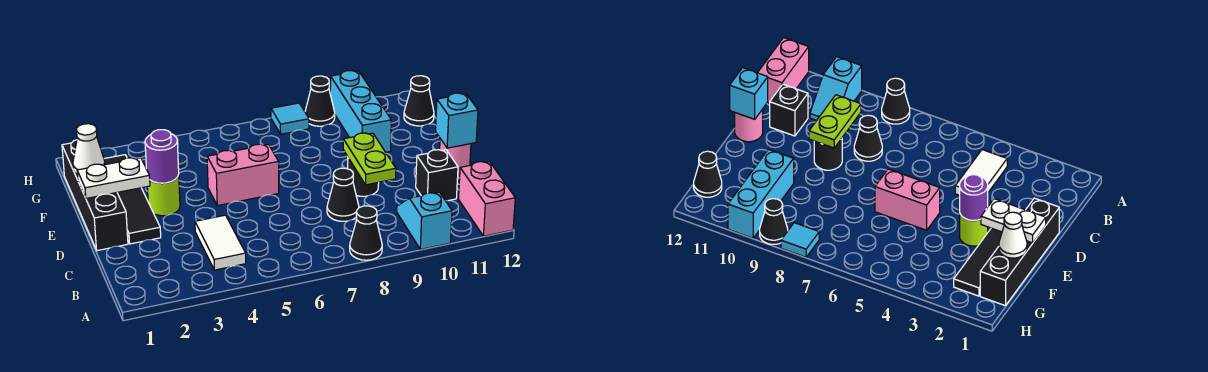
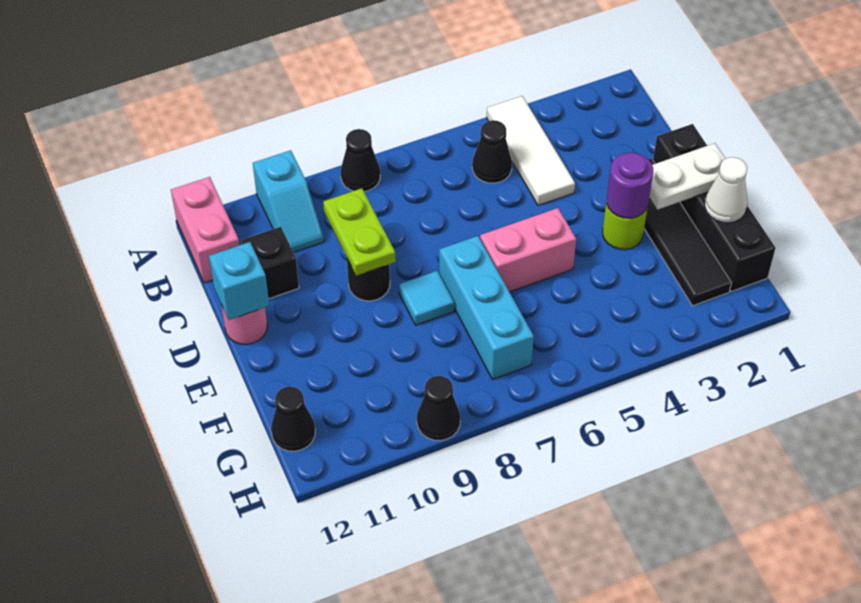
white tile B4:C4 level 1 -> white tile A4:C4 level 1
black cone C8 level 1 -> black cone B5 level 1
cyan brick F10:H10 level 1 -> cyan brick E7:G7 level 1
cyan tile H8 level 1 -> cyan tile E8 level 1

